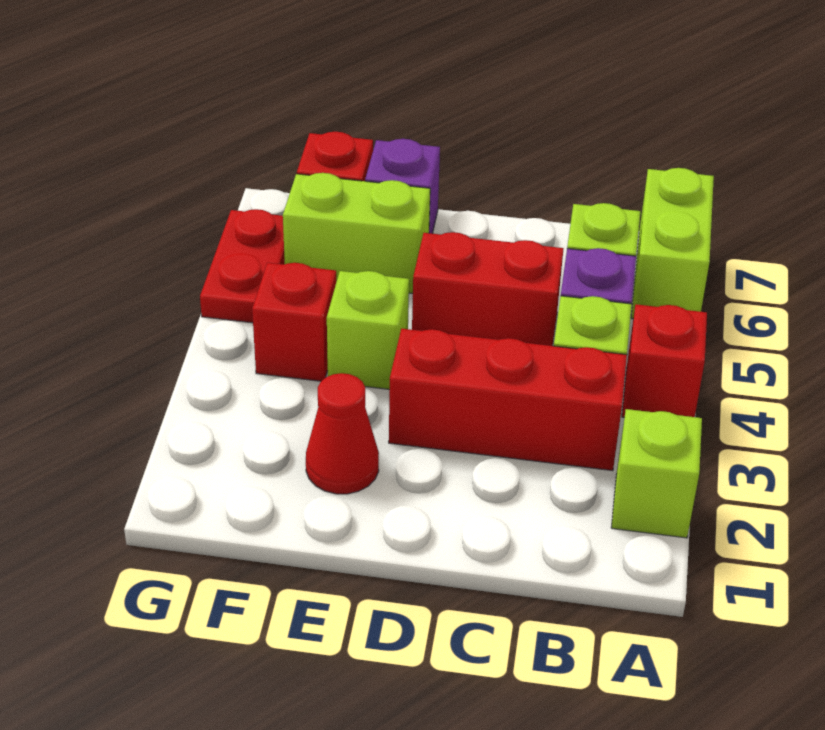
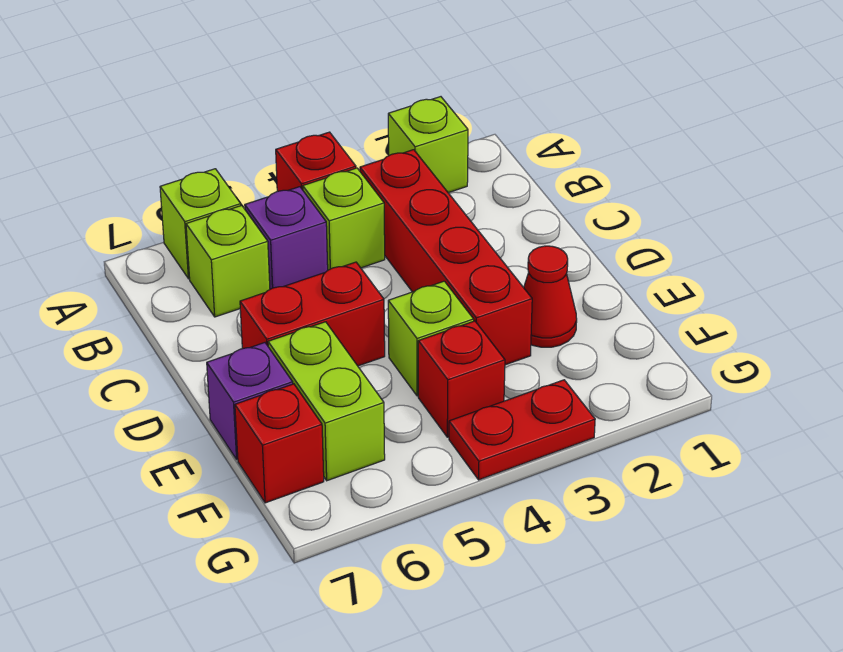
lime brick A6:A7 level 1 -> lime brick A6 level 1
red brick B3:D3 level 1 -> red brick B3:E3 level 1
red brick C5:D5 level 1 -> red brick D5:D6 level 1
red plate G5:G6 level 1 -> red plate G3:G4 level 1

